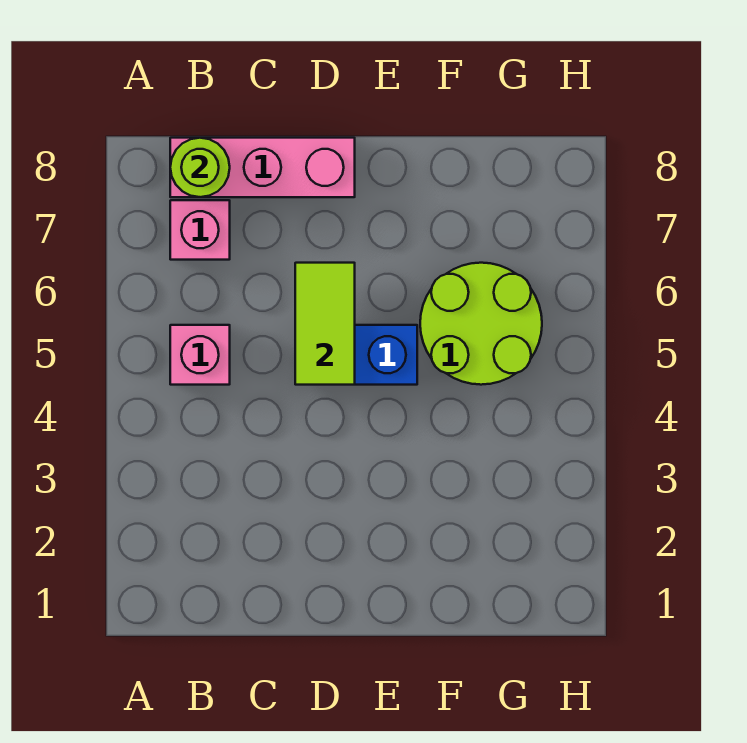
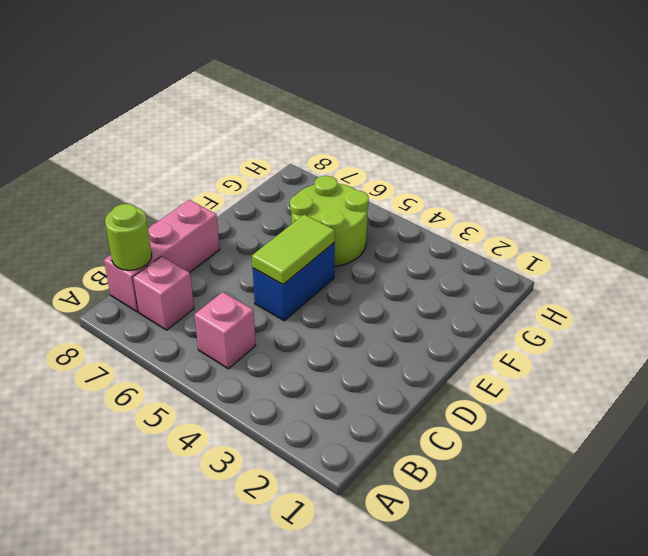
lime tile D5:D6 level 2 -> lime tile D5:E5 level 2

